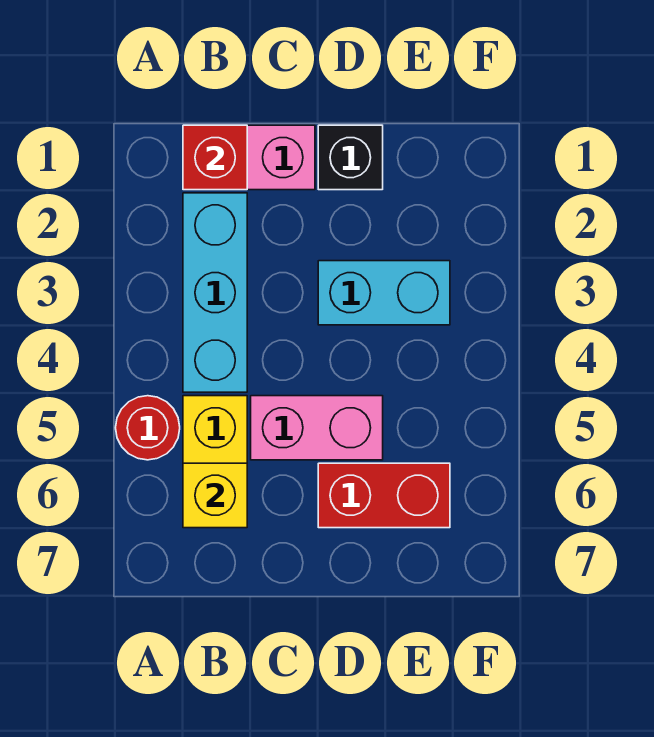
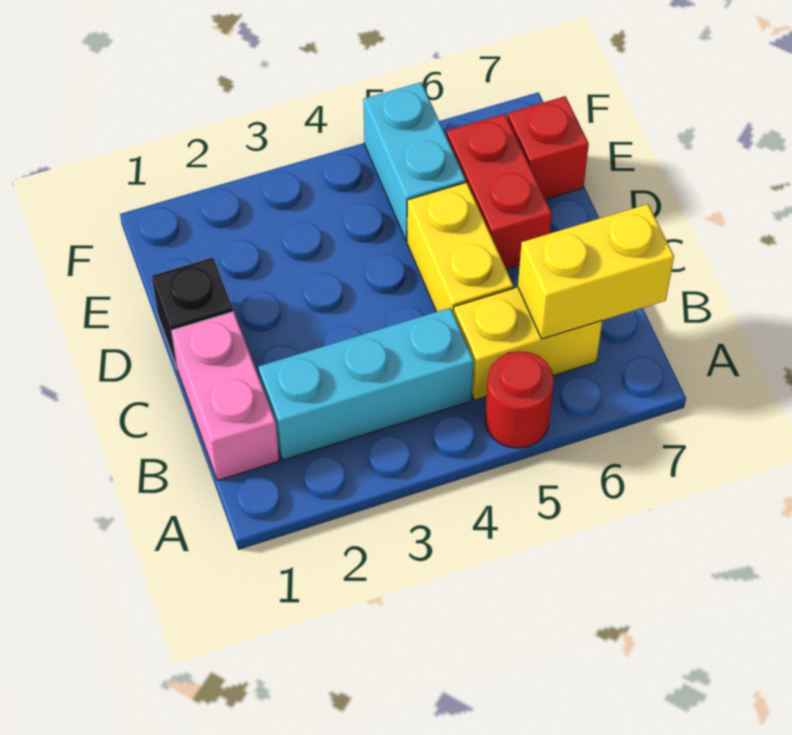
red brick B1 level 2 -> red brick E7 level 1
yellow brick B6 level 2 -> yellow brick B6:B7 level 2
pink brick C5:D5 level 1 -> yellow brick C5:D5 level 1
cyan brick D3:E3 level 1 -> cyan brick E5:F5 level 1

